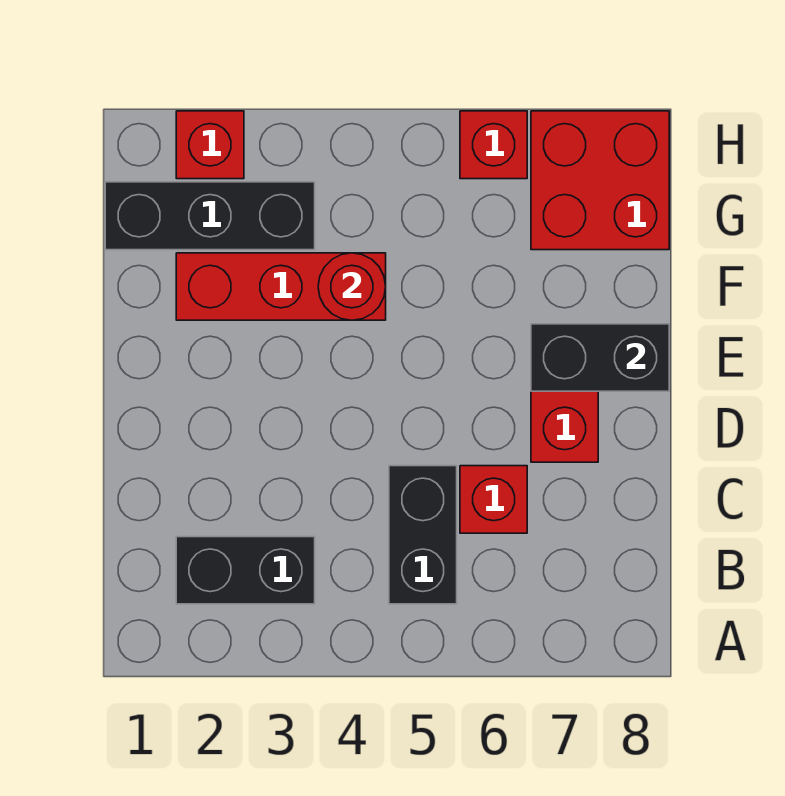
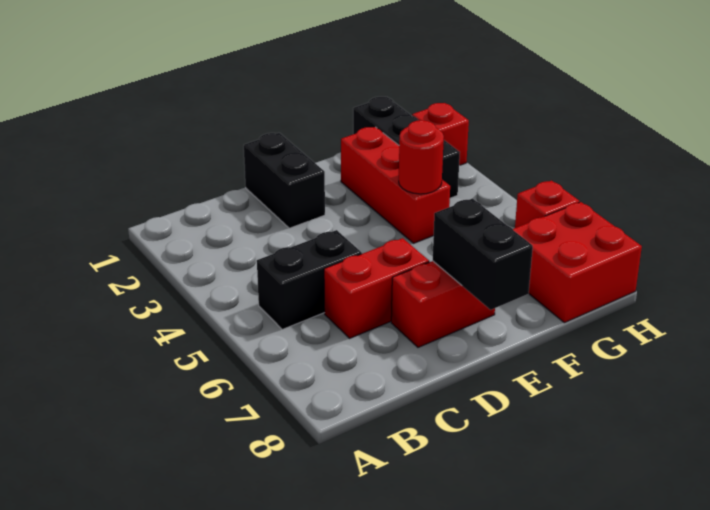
black brick B2:B3 level 1 -> black brick D1:D2 level 1
red brick C6 level 1 -> red brick C6:D6 level 1

